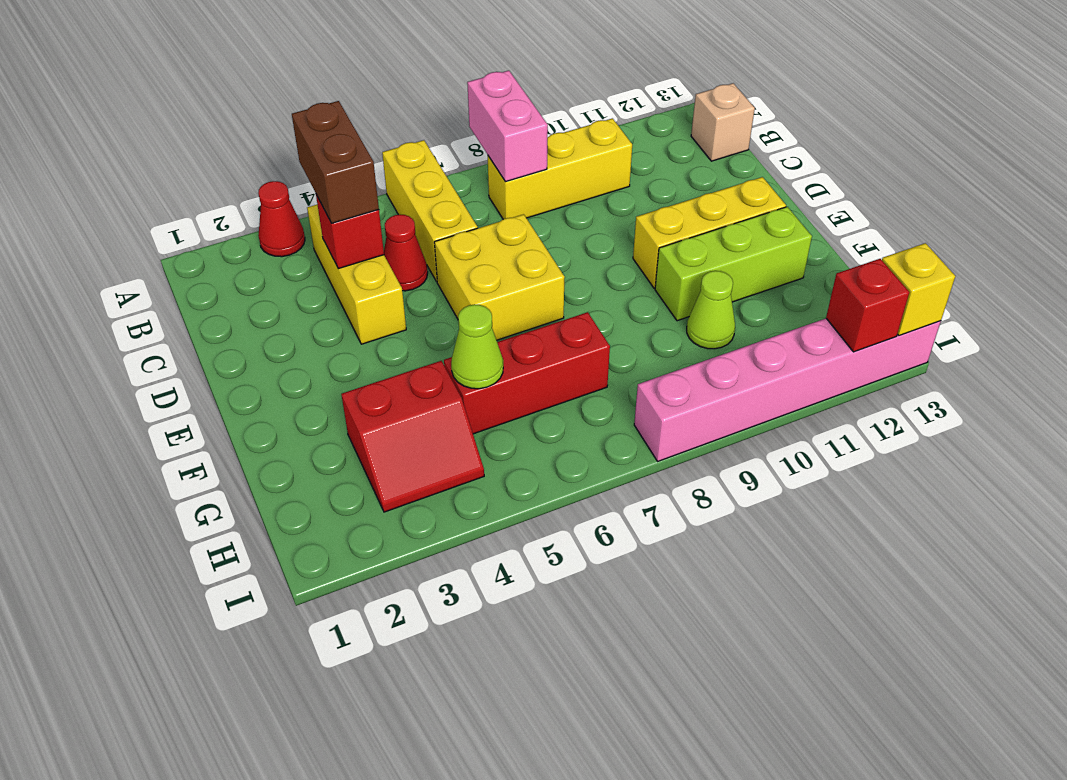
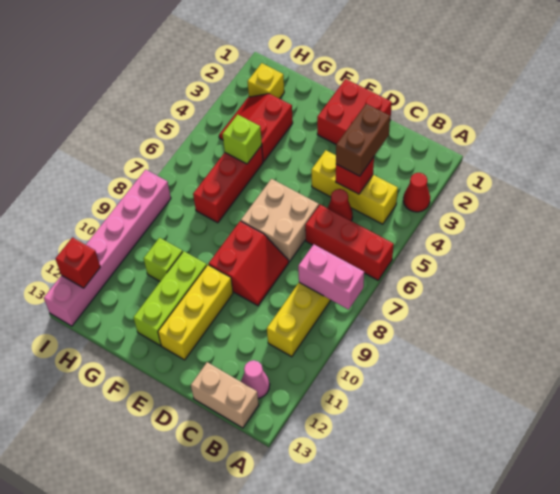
yellow brick A6:C6 level 1 -> red brick A6:C6 level 1
brown brick B4:C4 level 3 -> brown brick C3:C4 level 3
none -> pink cone B12 level 1
tan brick B13 level 1 -> tan brick B13:C13 level 1
none -> red brick D1:E2 level 1
yellow brick D6:E7 level 1 -> tan brick D6:E7 level 1
none -> red slope D8:E9 level 1 top E
lime cone G5 level 2 -> lime brick G5 level 2
lime cone G10 level 1 -> lime brick G10 level 1
yellow brick I13 level 2 -> yellow brick H2 level 1

